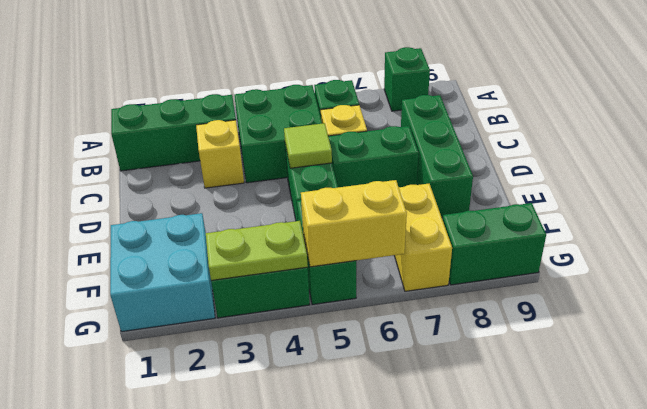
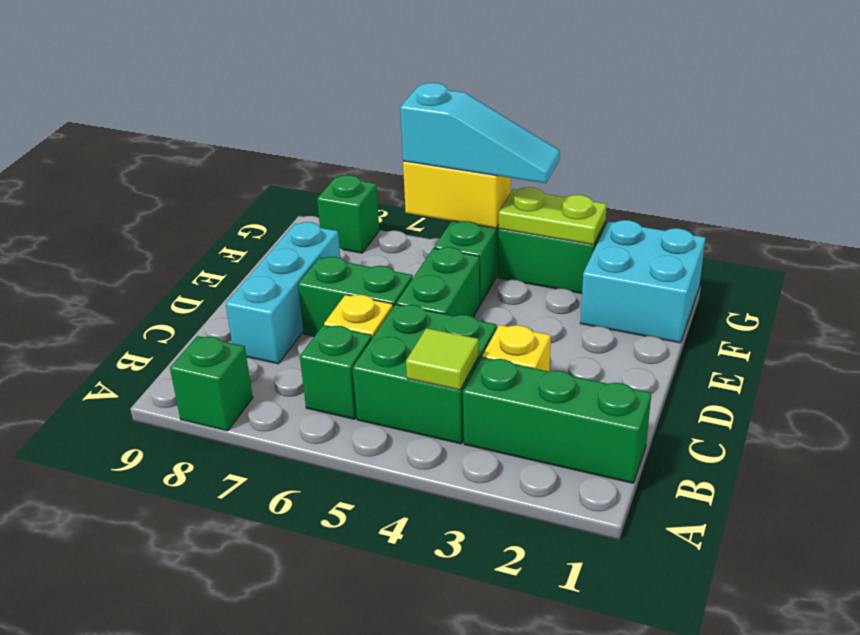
green brick C8:E8 level 1 -> cyan brick C8:E8 level 1
lime tile D5 level 2 -> lime tile B4 level 2
yellow brick F7:G7 level 1 -> none
none -> cyan slope G4:G6 level 3 top 6
green brick G8:G9 level 1 -> green brick G8 level 1

